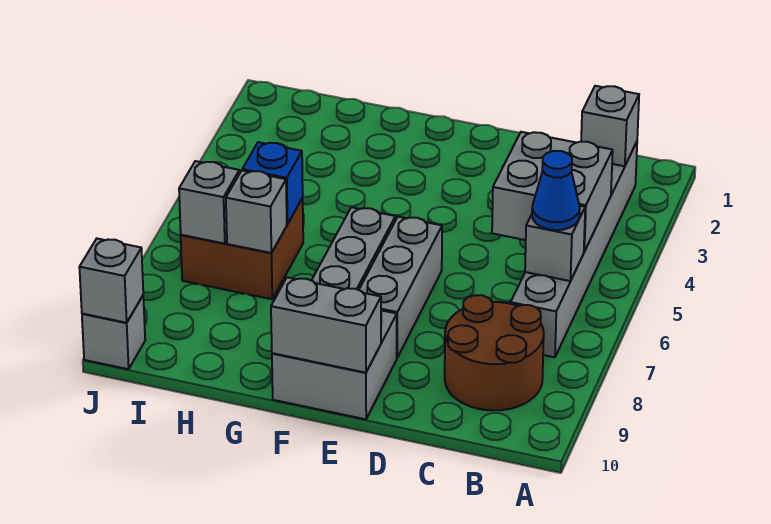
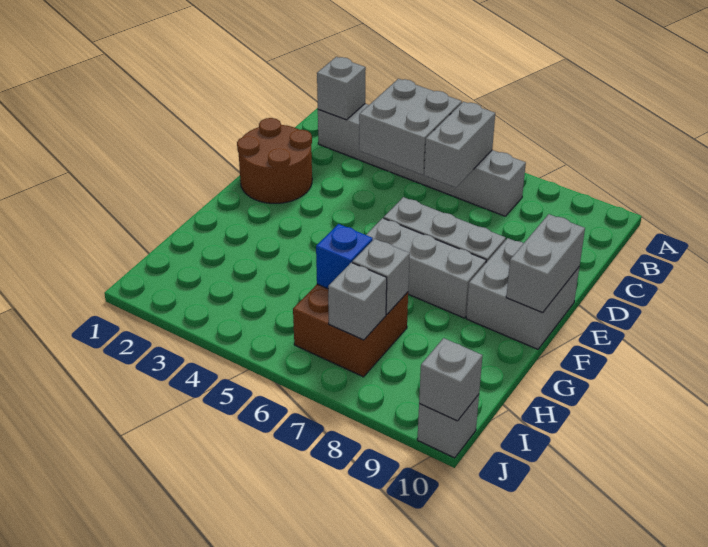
grey brick B6 level 2 -> grey brick B6:C6 level 2
blue cone B6 level 3 -> none
brown round brick B8:C9 level 1 -> brown round brick D1:E2 level 1

